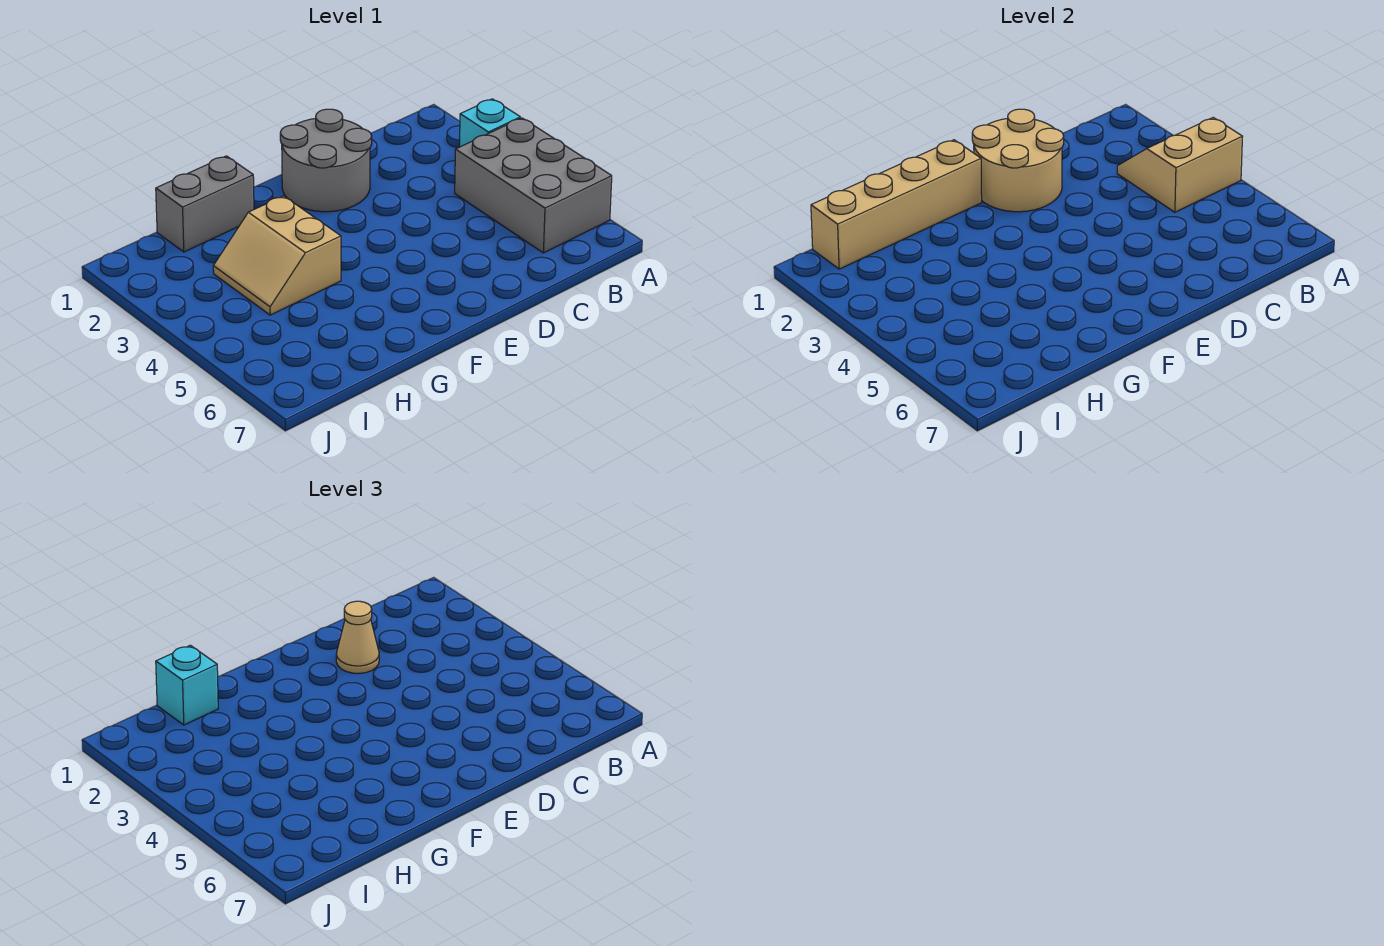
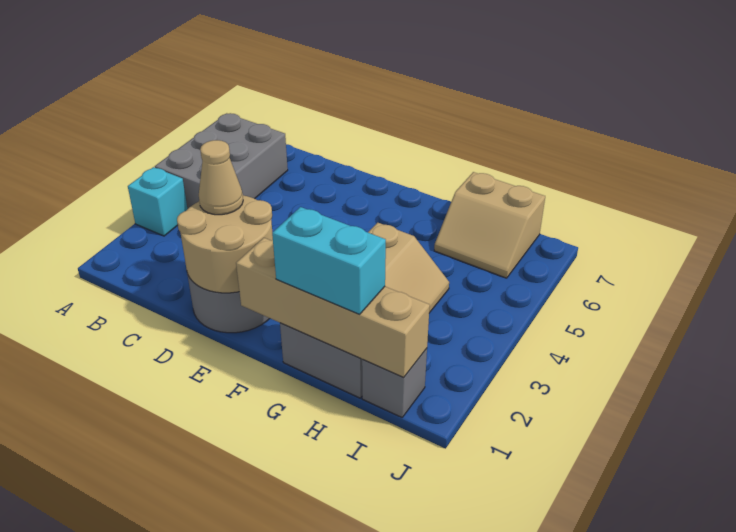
tan slope A3:B4 level 2 top 4 -> tan slope H6:I7 level 1 top 7
cyan brick H1 level 3 -> cyan brick G1:H1 level 3
none -> grey brick I1 level 1

